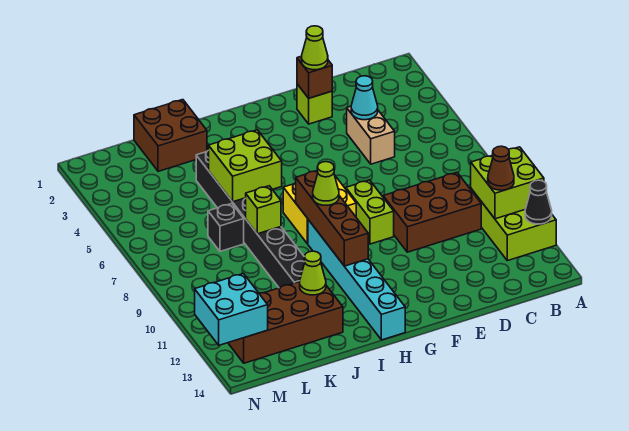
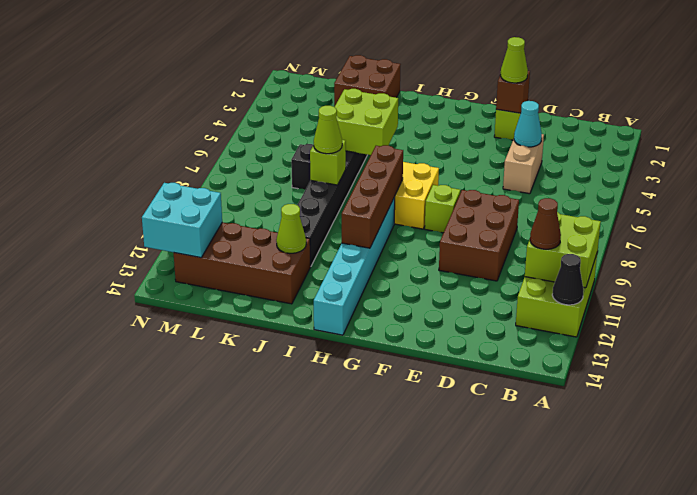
brown brick C9:E10 level 1 -> brown brick D8:E10 level 1
lime brick F8:F9 level 1 -> lime brick F8 level 1
lime cone H9 level 3 -> lime cone J8 level 3

